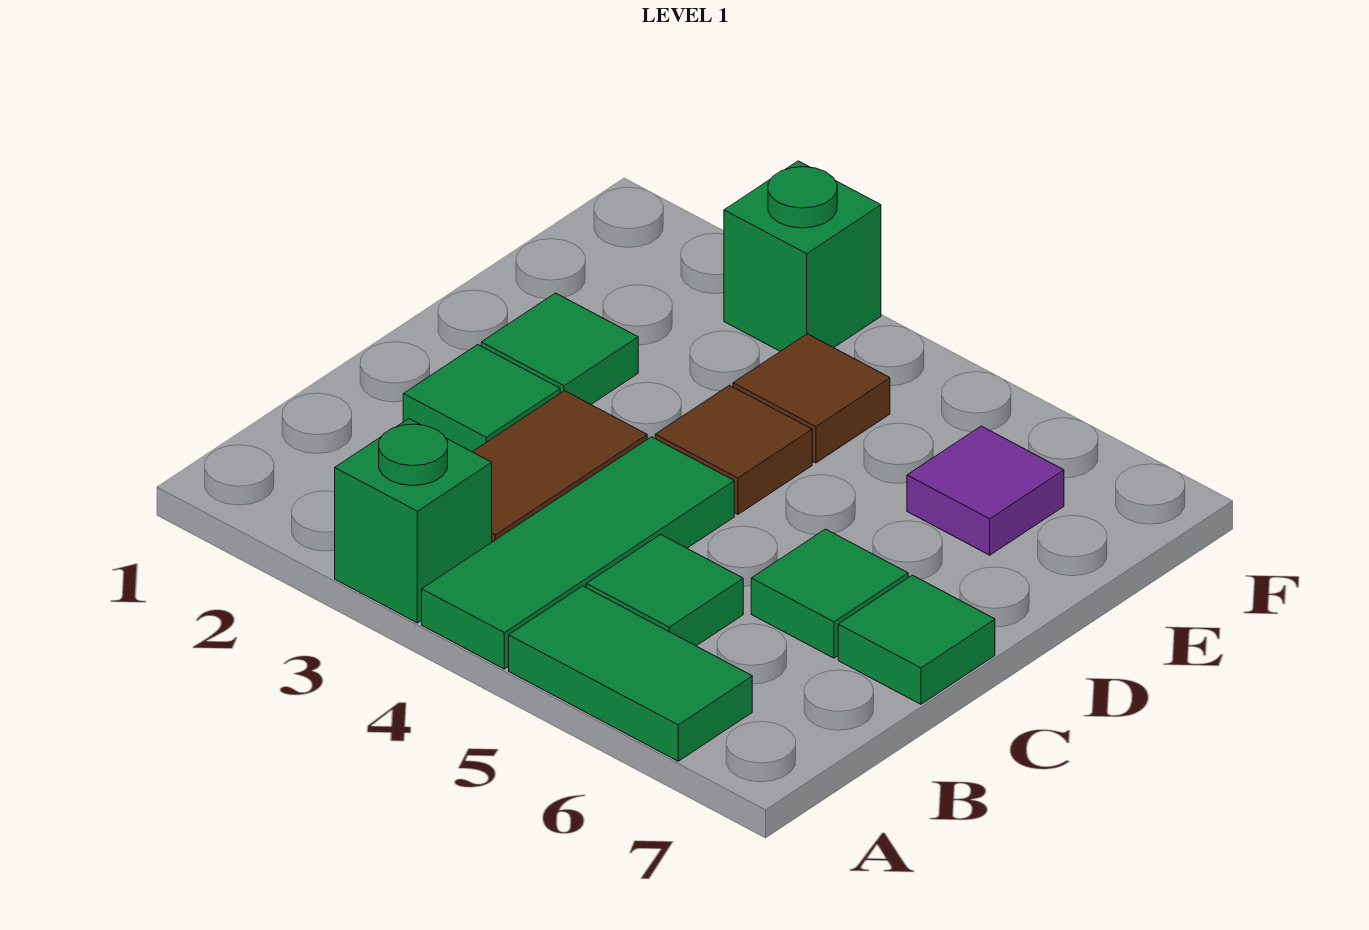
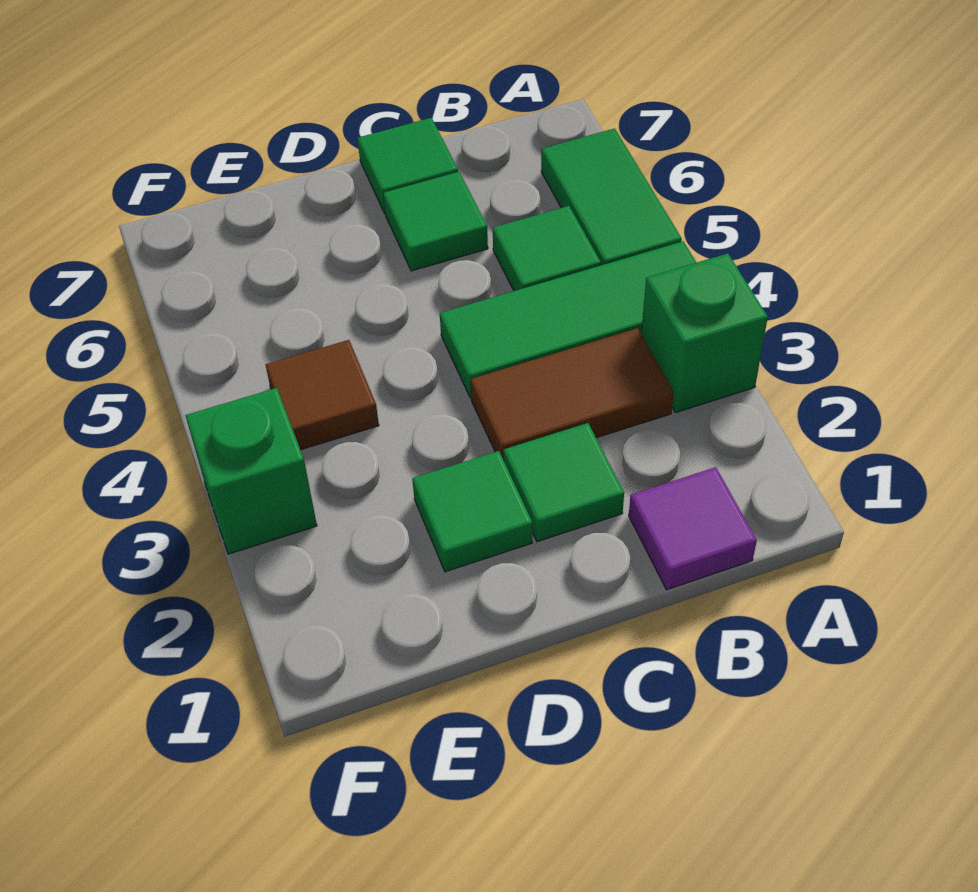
brown tile D4 level 1 -> none
purple tile E6 level 1 -> purple tile B1 level 1

